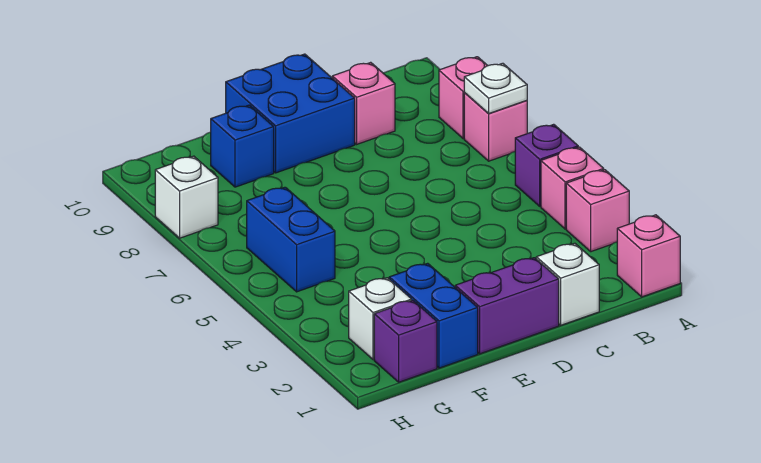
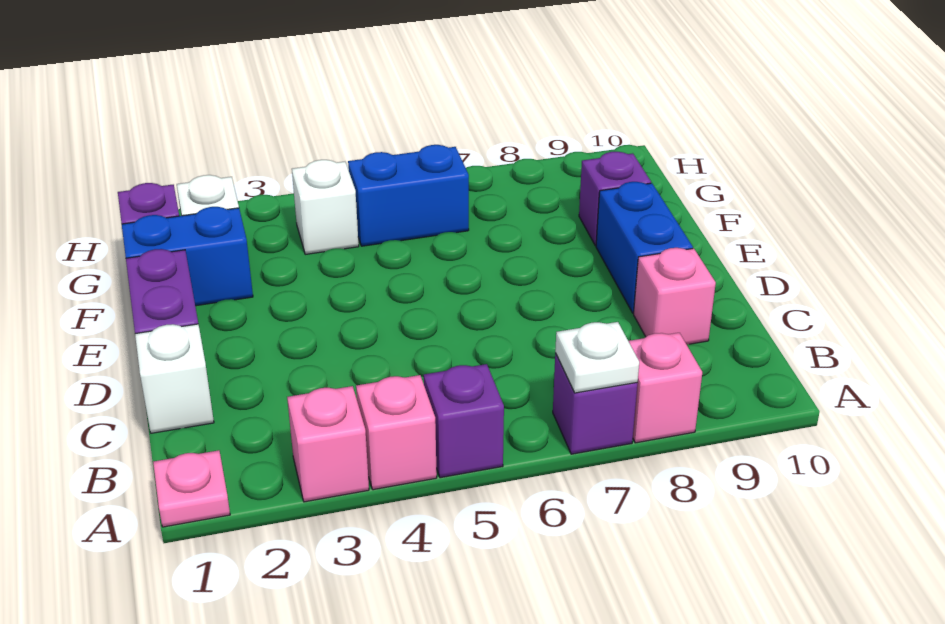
pink brick A1 level 1 -> pink plate A1 level 1
pink brick A7 level 1 -> purple brick A7 level 1
blue brick D9:E10 level 1 -> blue brick D9:E9 level 1
blue brick F9 level 1 -> purple brick F9 level 1
white brick H8 level 1 -> white brick G4 level 1

